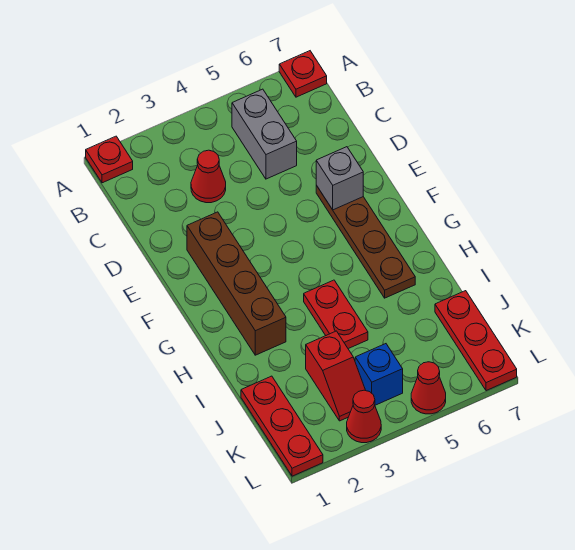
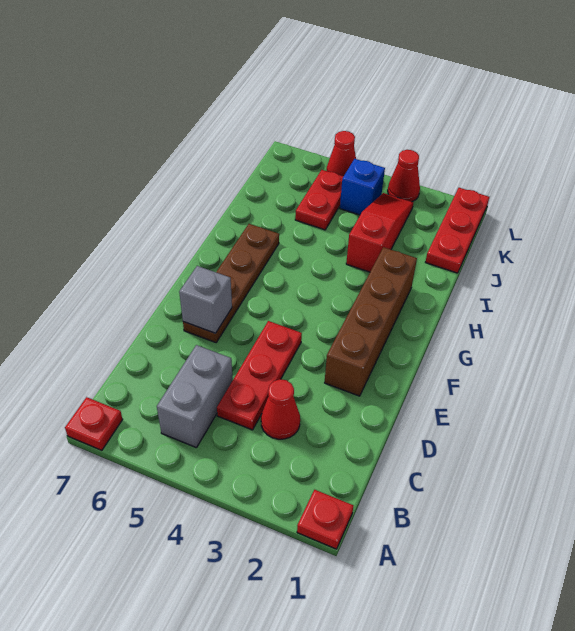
red plate H4:I4 level 1 -> red plate J5:K5 level 1
red slope J3:K3 level 1 top J -> red slope I3:K3 level 1 top I
red plate J7:L7 level 1 -> red plate C4:E4 level 1

